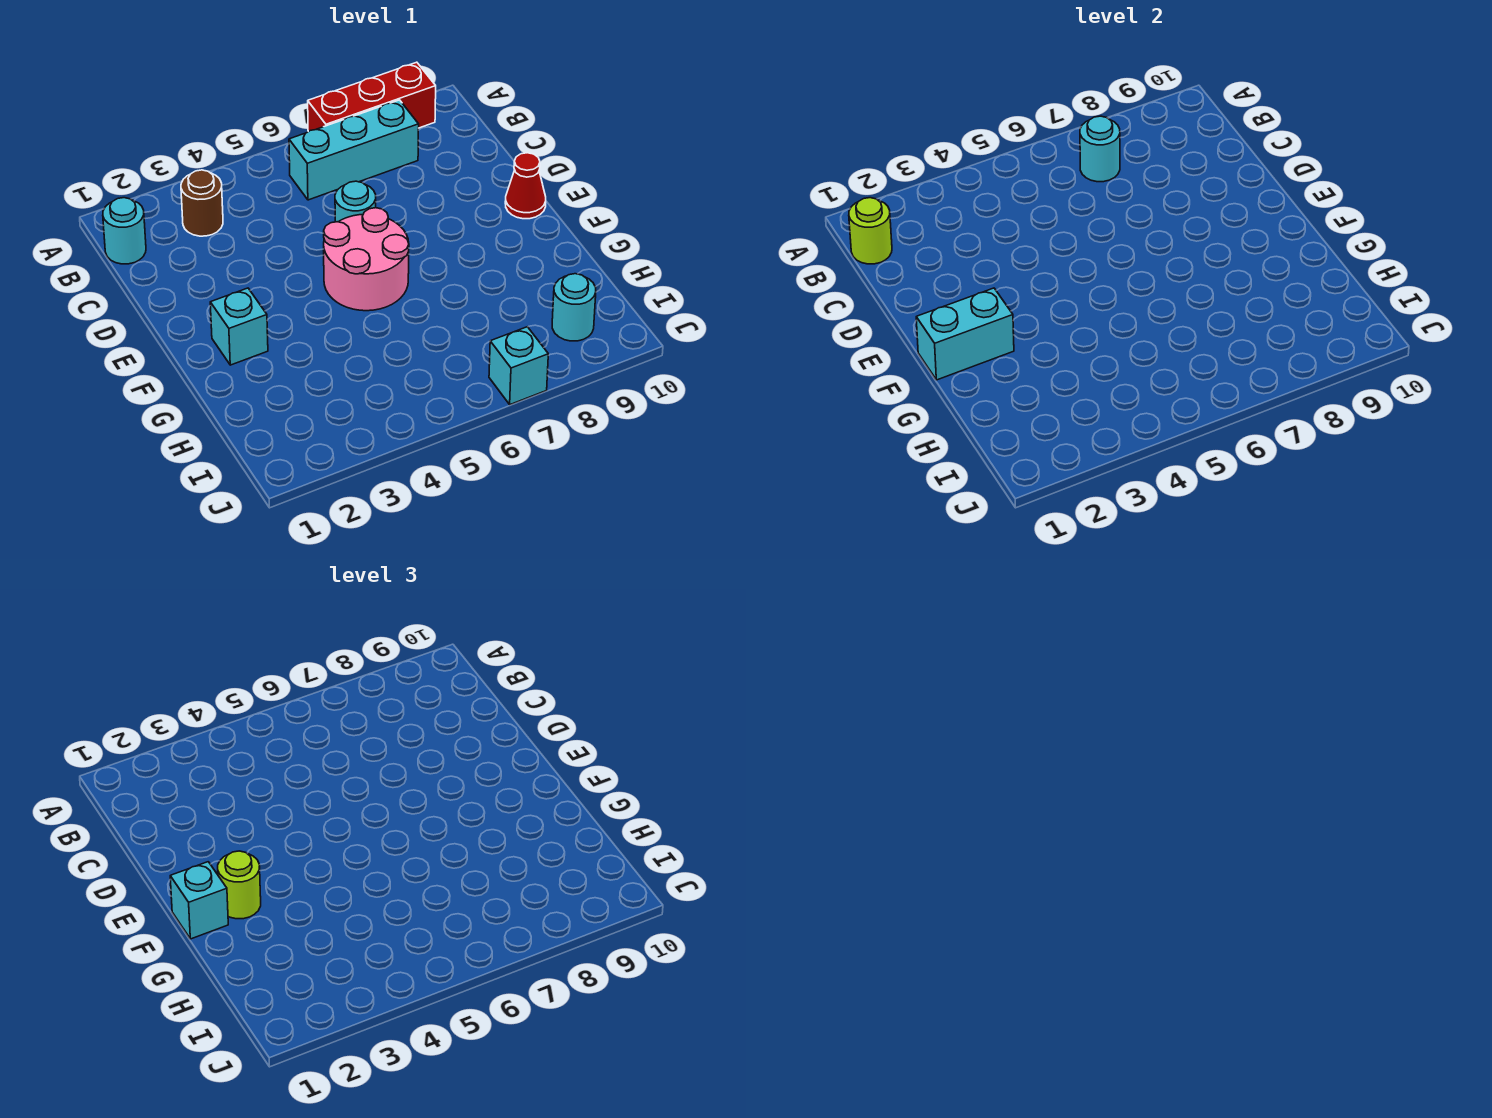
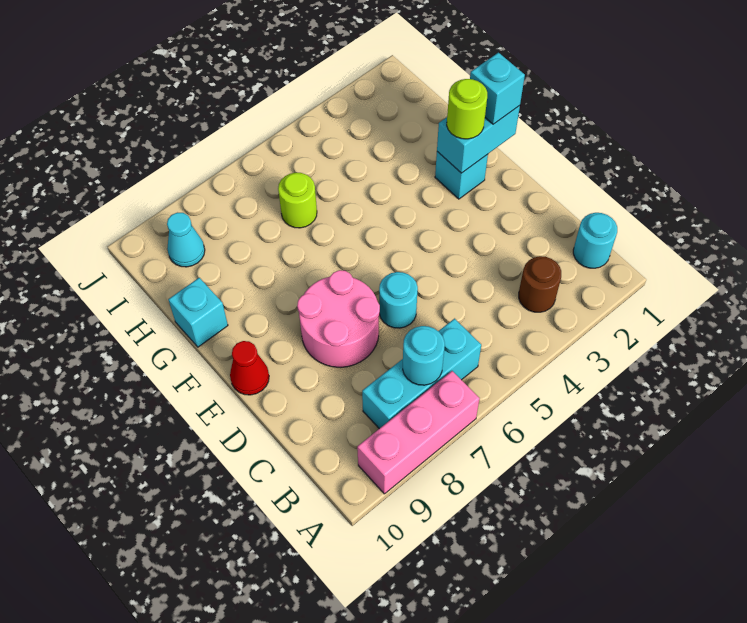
red brick A7:A9 level 1 -> pink brick A7:A9 level 1
lime round brick B1 level 2 -> lime round brick H6 level 1
pink round brick E5:F6 level 1 -> pink round brick D7:E8 level 1
cyan round brick I9 level 1 -> cyan cone I9 level 1
cyan brick J7 level 1 -> cyan brick G10 level 1

